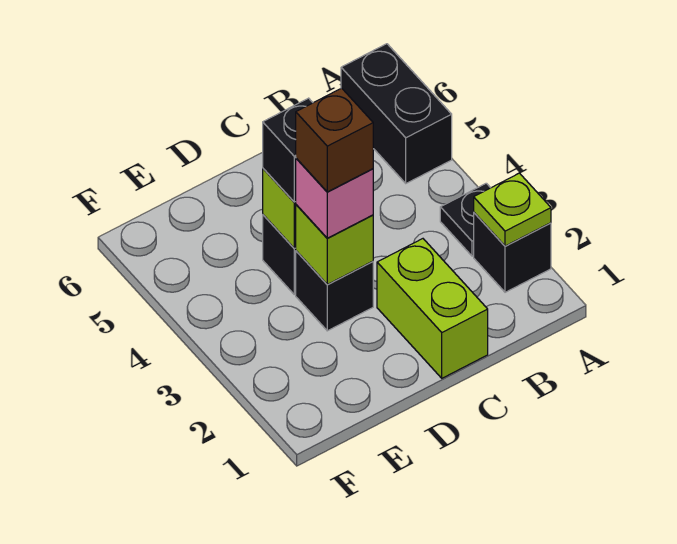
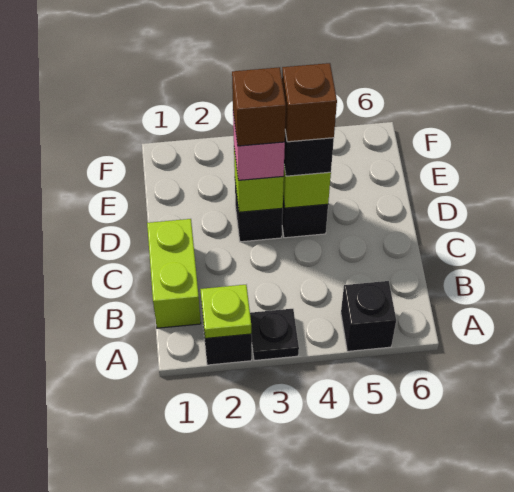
black brick A5:A6 level 1 -> black brick A5 level 1
lime brick C1:C2 level 1 -> lime brick B1:C1 level 1
none -> brown brick D4 level 4

